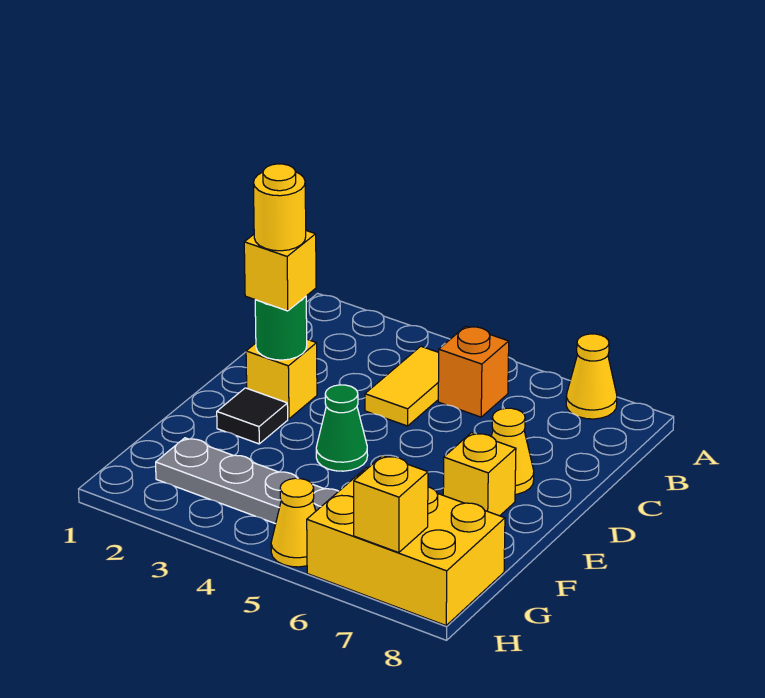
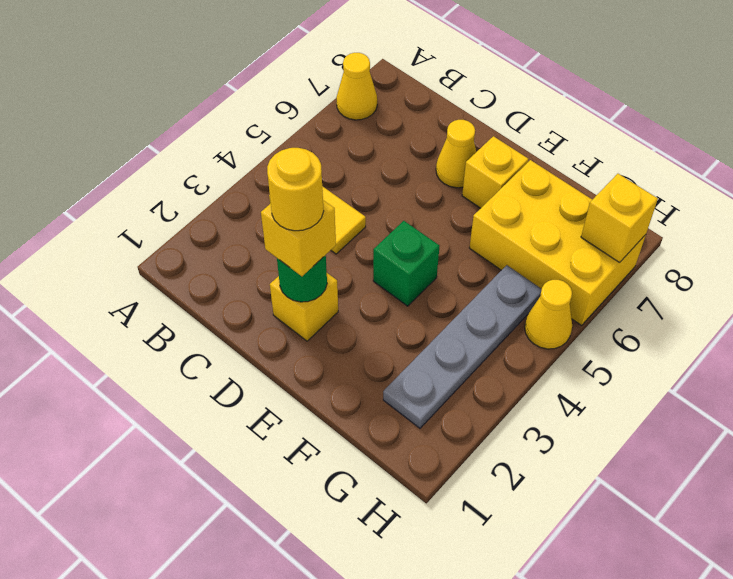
orange brick B5 level 1 -> none
black tile E2 level 1 -> none
green cone E4 level 1 -> green brick E4 level 1
yellow brick G6:H8 level 1 -> yellow brick F6:H7 level 1

